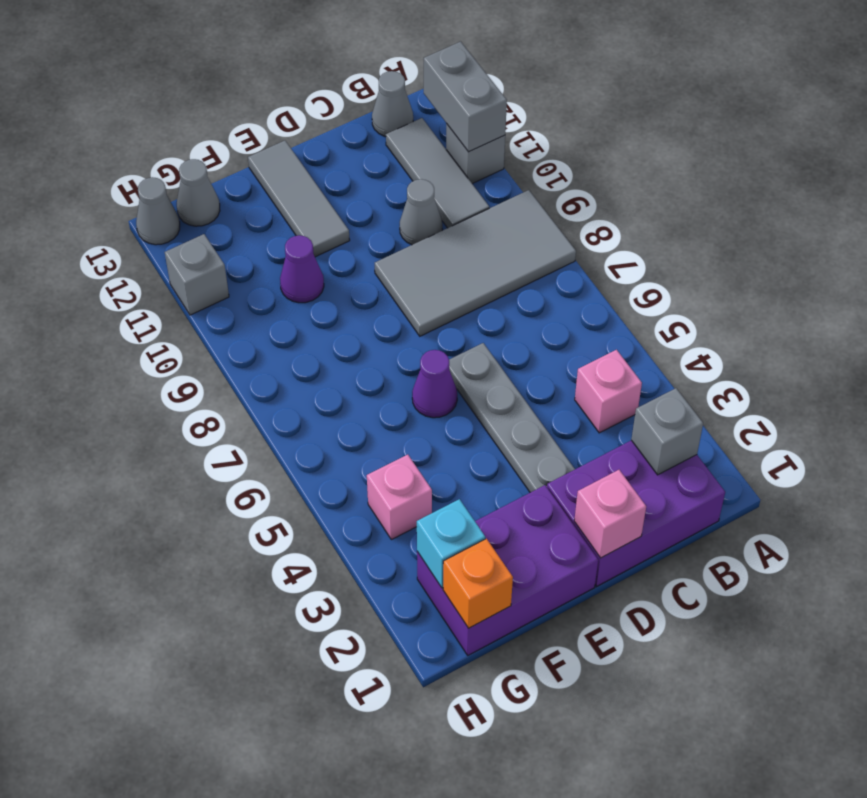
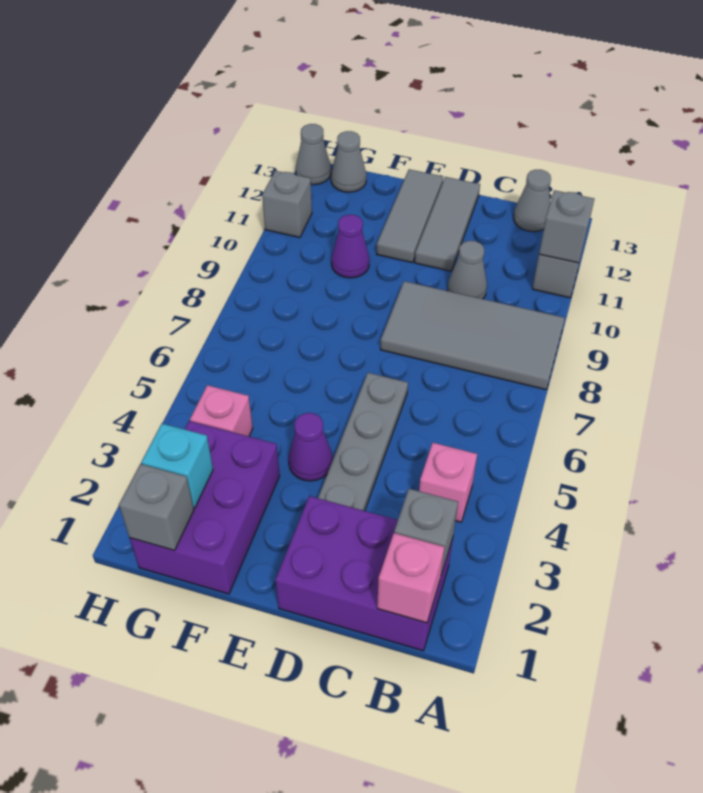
grey brick A11:A12 level 2 -> grey brick A11 level 2
grey tile B10:B12 level 1 -> grey tile D11:D13 level 1
pink brick D1 level 2 -> pink brick B1 level 2
purple brick E1:G2 level 1 -> purple brick F1:G3 level 1
purple cone E6 level 1 -> purple cone E4 level 1
orange brick G1 level 2 -> grey brick G1 level 2

